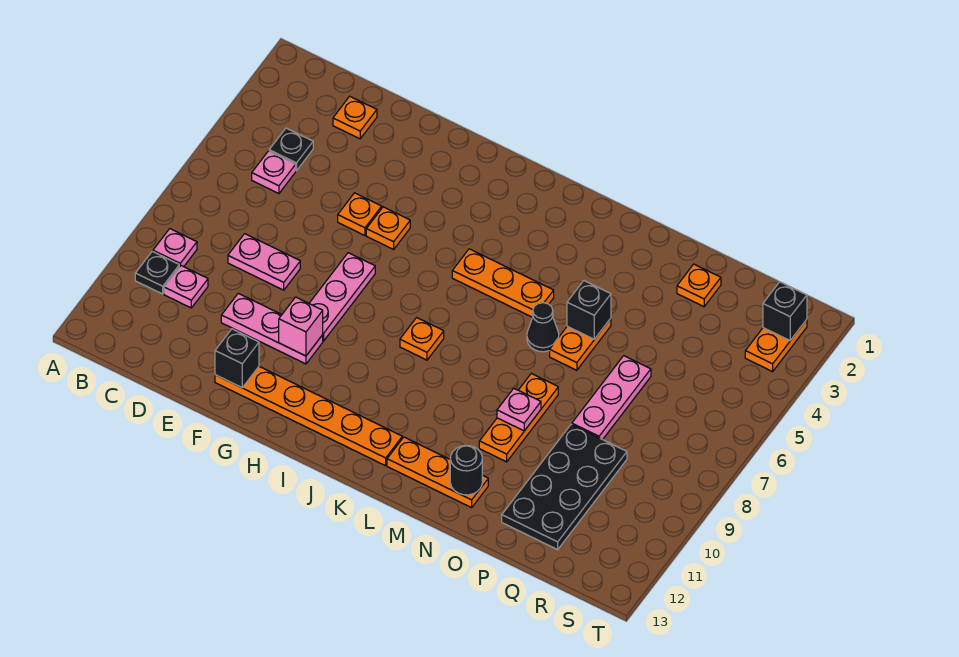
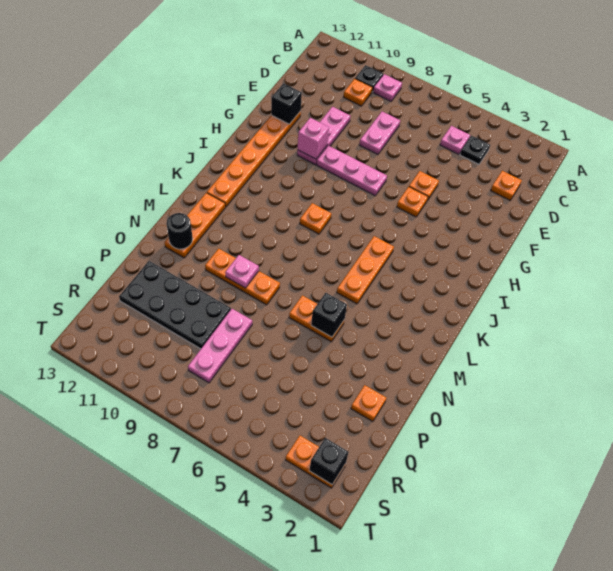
pink plate C10 level 1 -> orange plate C10 level 1
black cone M6 level 1 -> none
pink plate P6:P8 level 1 -> pink plate P8:R8 level 1

